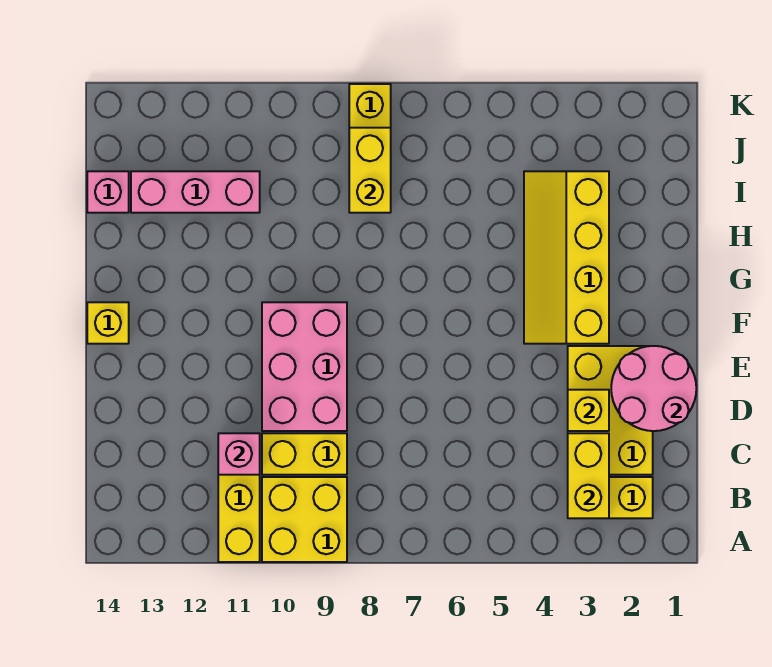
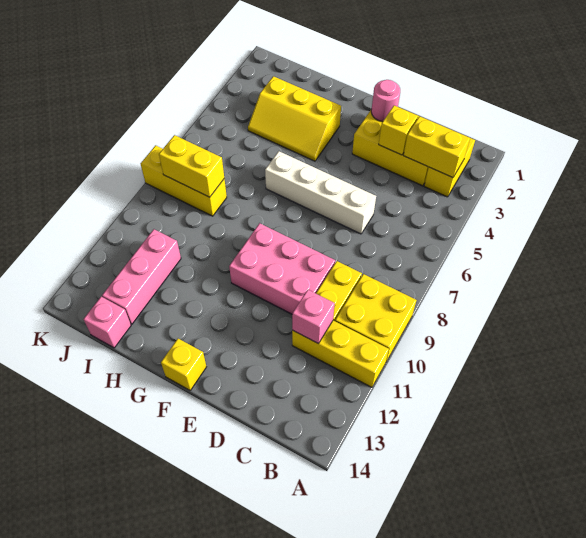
pink round brick D1:E2 level 2 -> pink round brick E2 level 2
none -> white brick D6:G6 level 1
yellow slope F3:I4 level 1 top 3 -> yellow slope G3:I4 level 1 top 3

